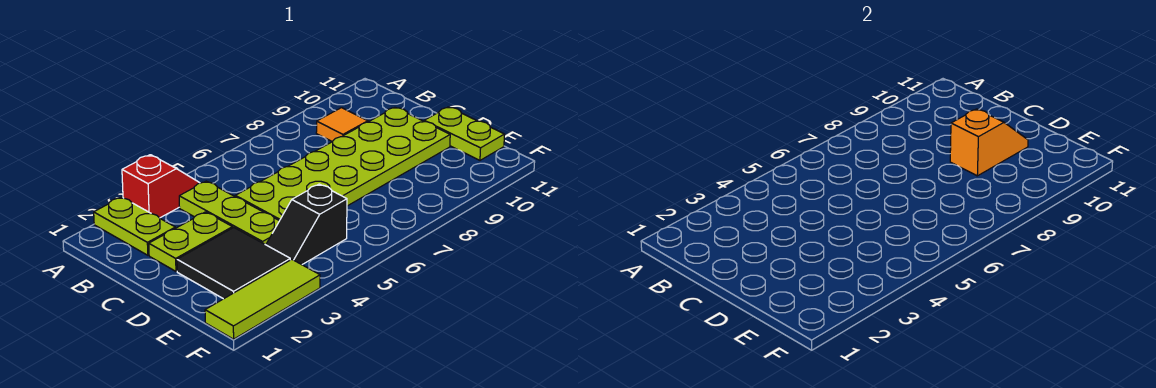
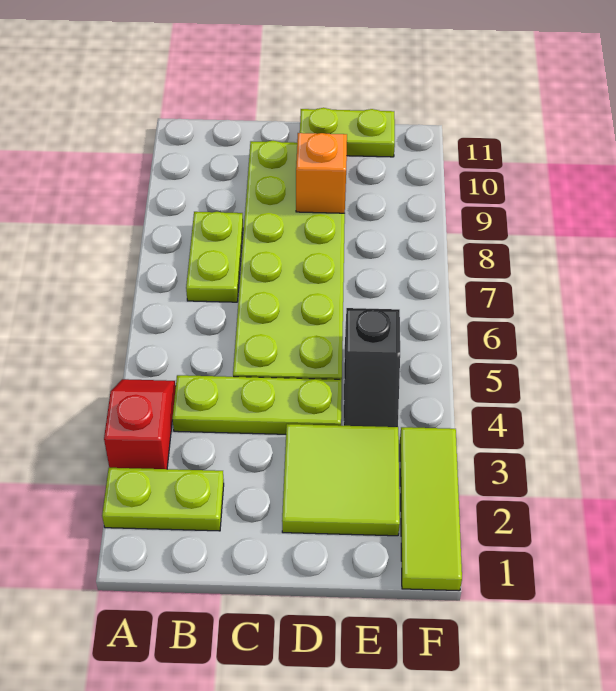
orange tile B9 level 1 -> none
lime plate C2:C3 level 1 -> lime plate B7:B8 level 1
black tile D2:E3 level 1 -> lime tile D2:E3 level 1

